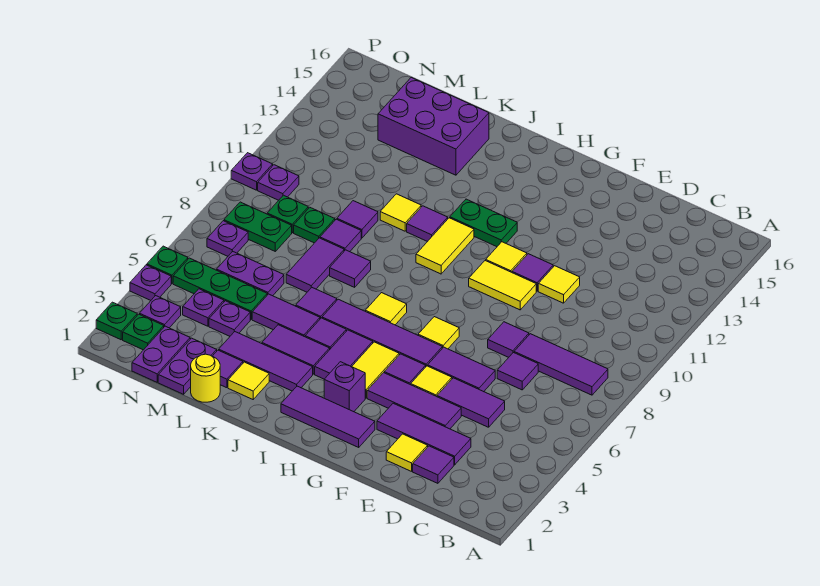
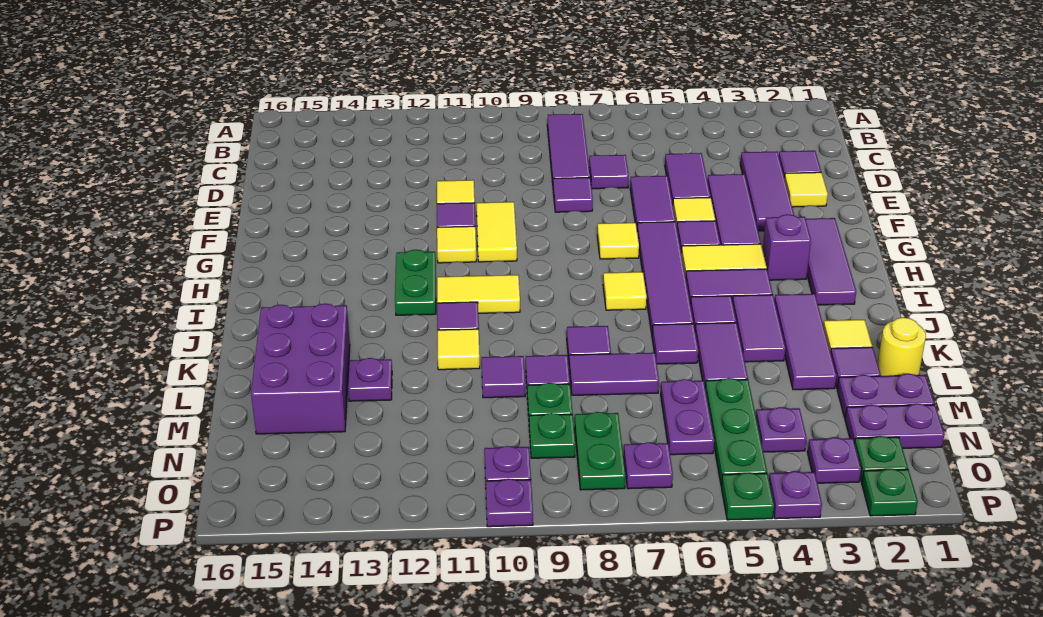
purple plate M4 level 1 -> purple plate L13 level 1

